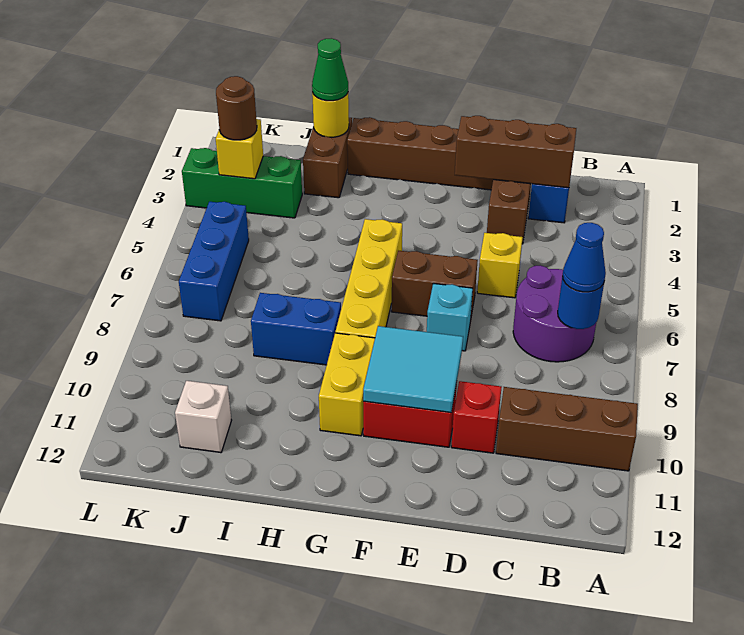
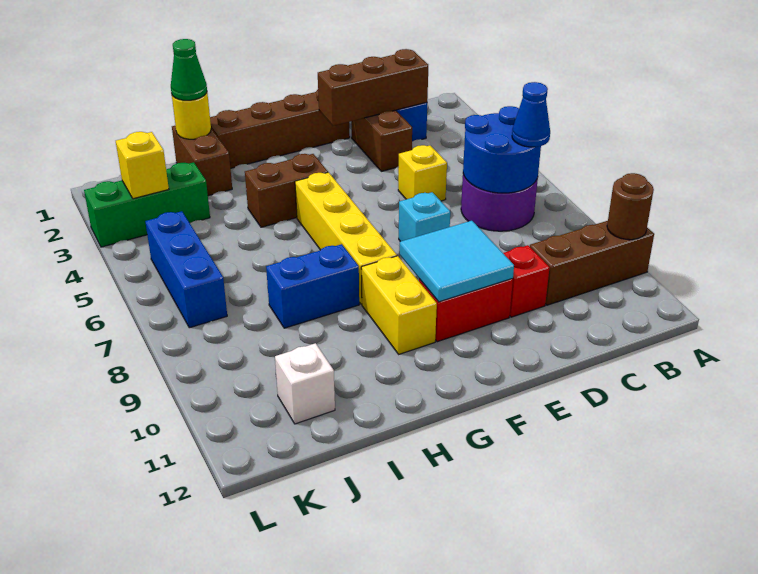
blue round brick B7 level 2 -> blue round brick B6:C7 level 2
brown brick E6:F6 level 1 -> brown brick G4:H4 level 1
brown round brick K3 level 3 -> brown round brick A10 level 2

